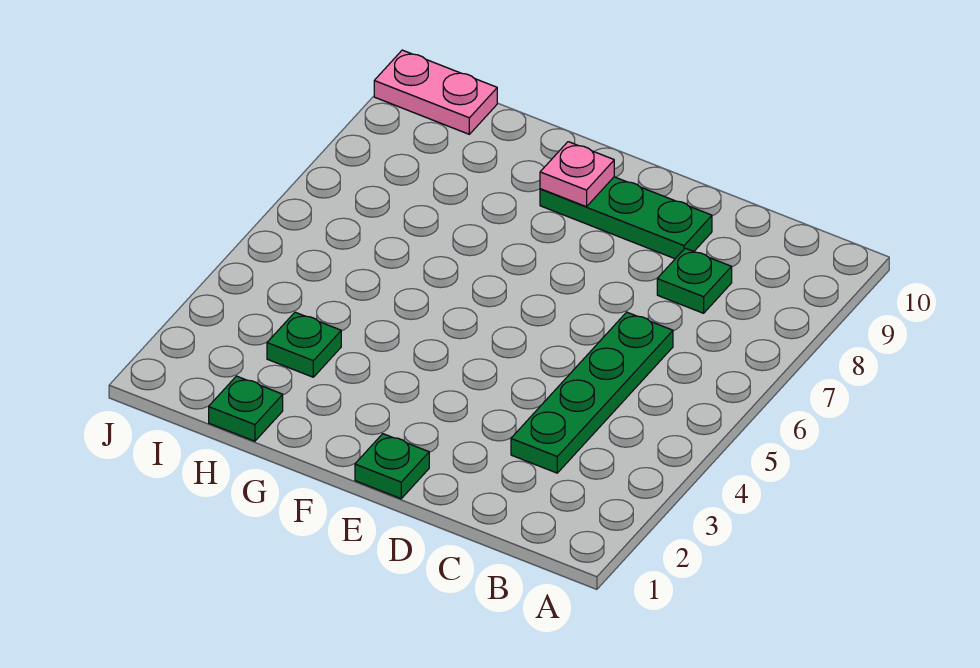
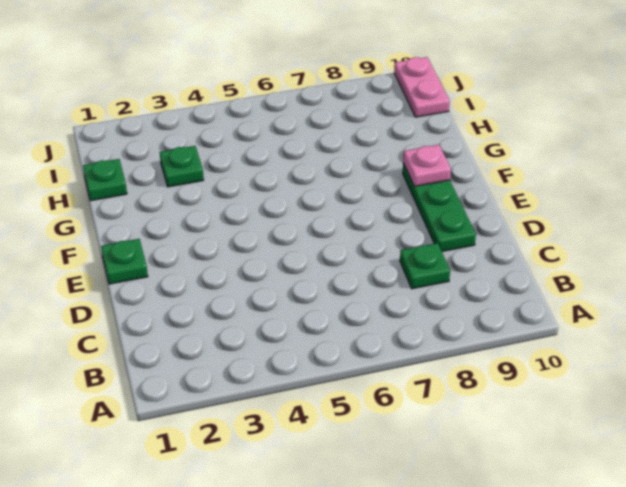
green plate C3:C6 level 1 -> none

